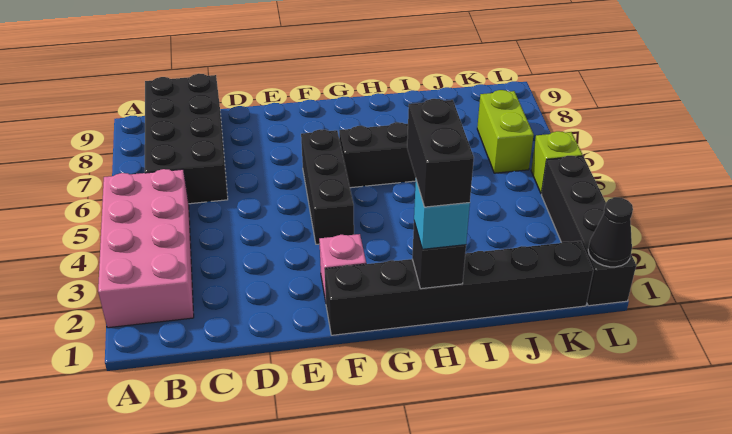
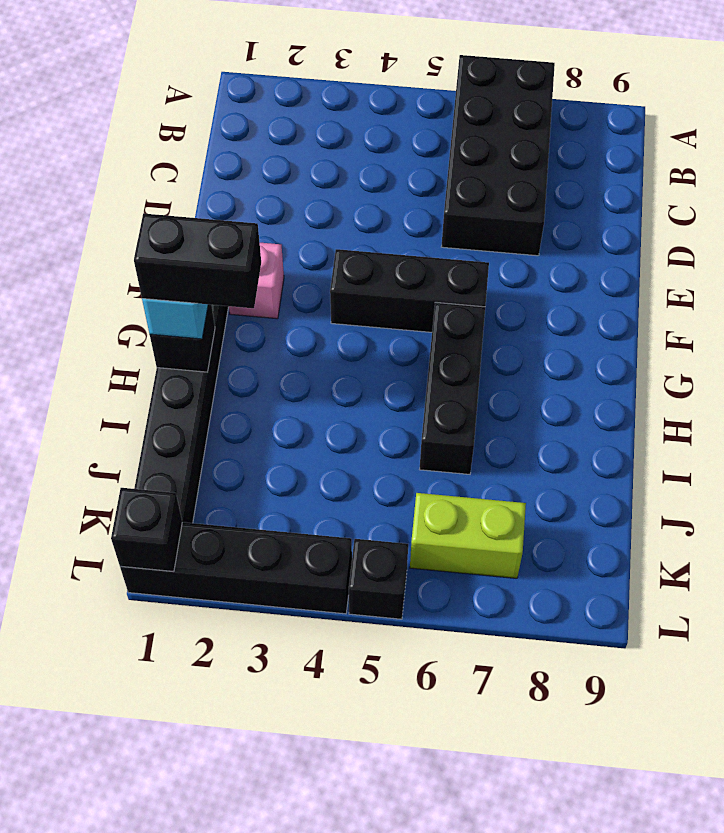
pink brick A2:B5 level 1 -> none
black brick B6:C9 level 1 -> black brick A6:D7 level 1
black cone L1 level 2 -> black brick L1 level 2
lime brick L5 level 1 -> black brick L5 level 1

